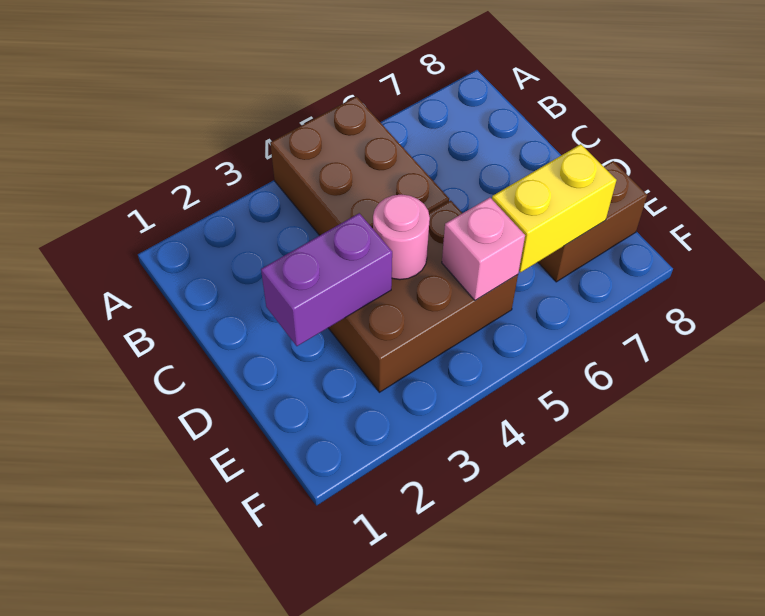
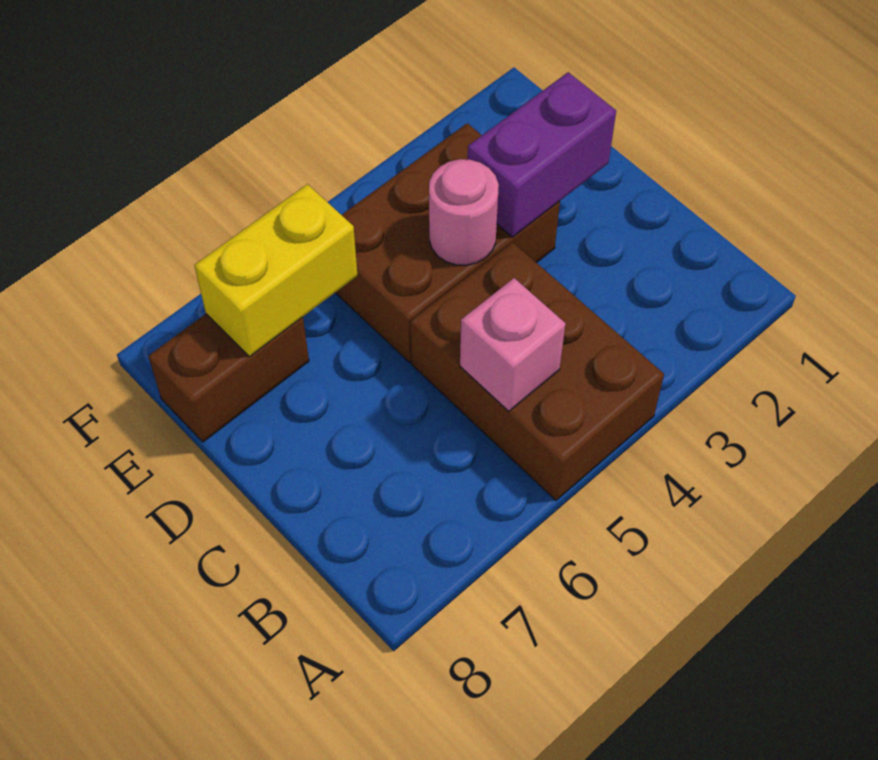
pink brick E5 level 2 -> pink brick B5 level 2

